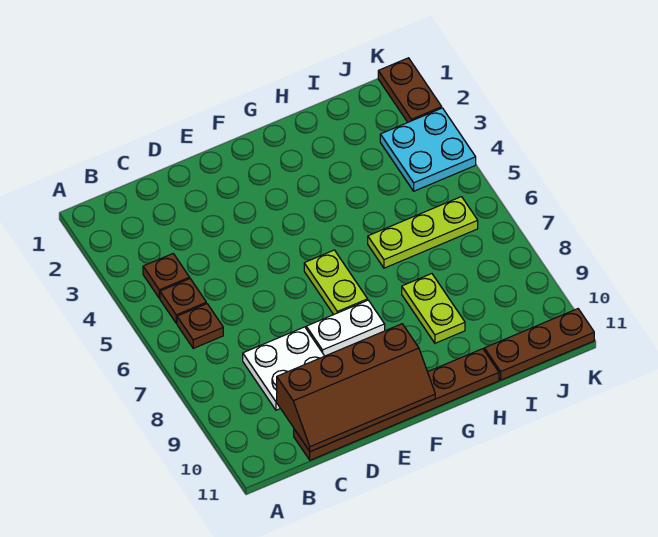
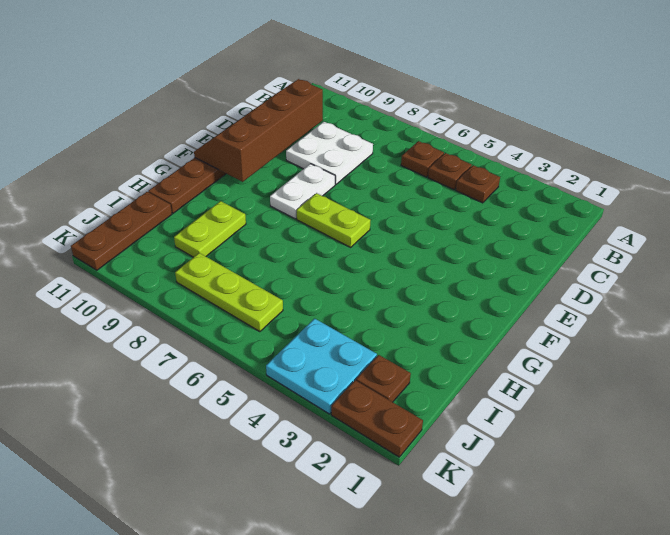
lime plate H6:J6 level 1 -> lime plate J6:J8 level 1
lime plate H8:H9 level 1 -> lime plate H9:I9 level 1
none -> brown plate J2 level 1

